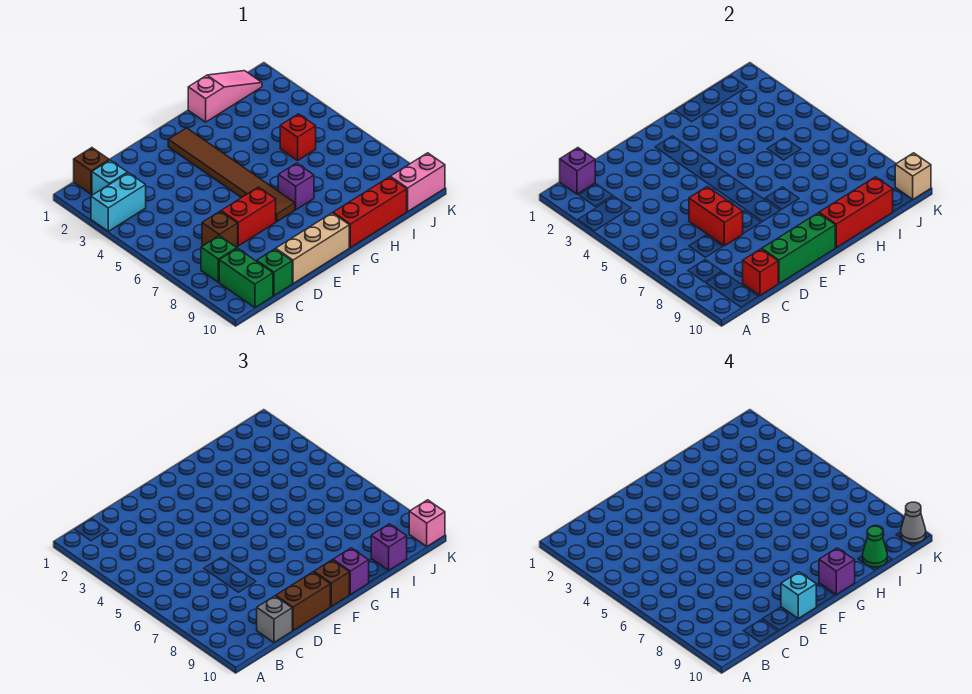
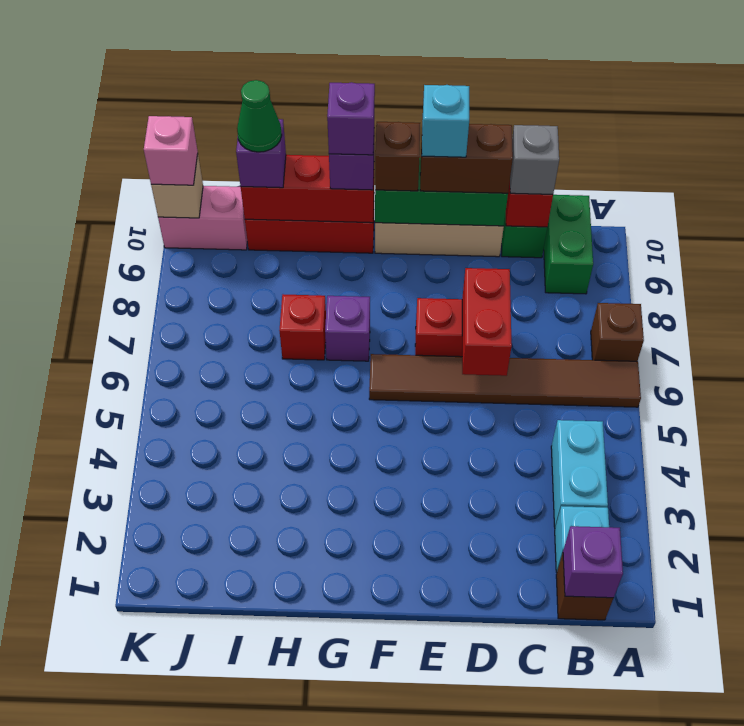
cyan brick A3:B3 level 1 -> cyan brick B3:B4 level 1
green brick B8 level 1 -> none
brown brick C7 level 1 -> brown brick A7 level 1
brown tile F2:F7 level 1 -> brown tile A6:F6 level 1
pink slope H1:J1 level 1 top H -> none
red brick I5 level 1 -> red brick H7 level 1
grey cone K10 level 4 -> none

